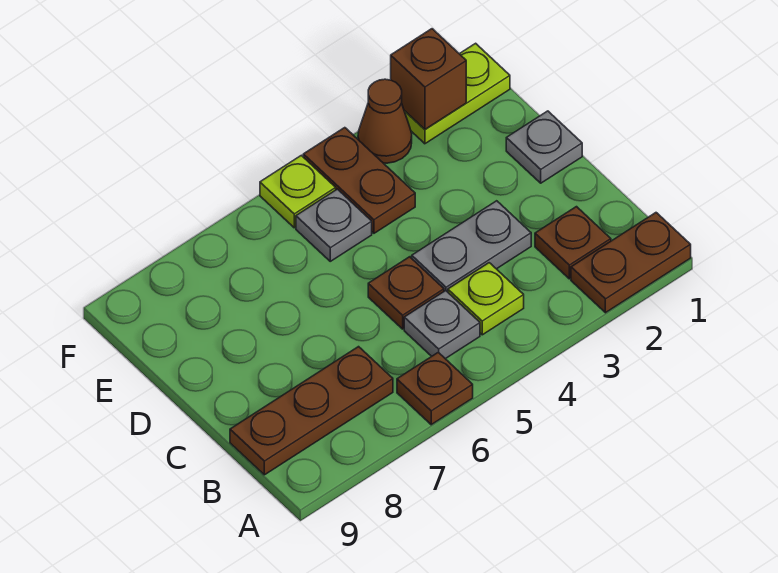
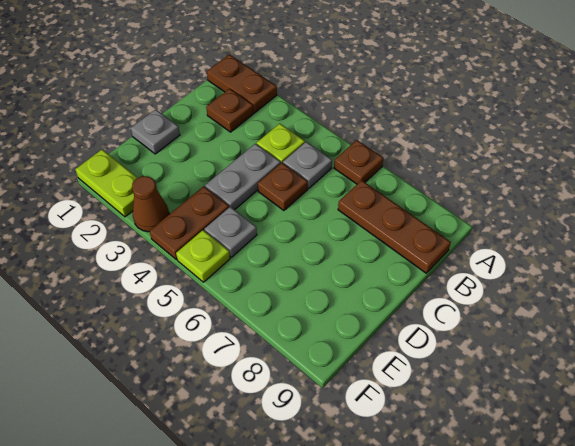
grey plate C3:C4 level 1 -> grey plate C4:D4 level 1
brown brick F2 level 2 -> none

